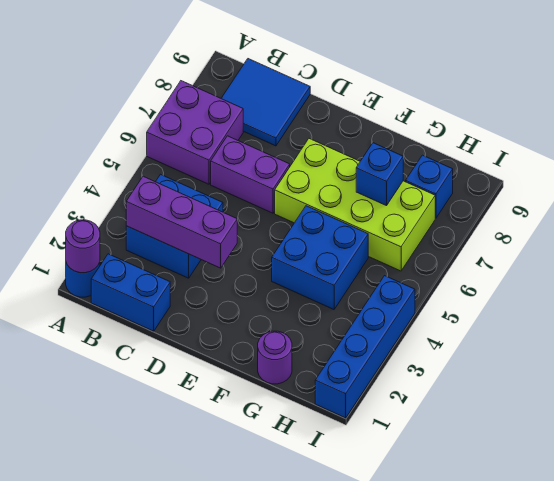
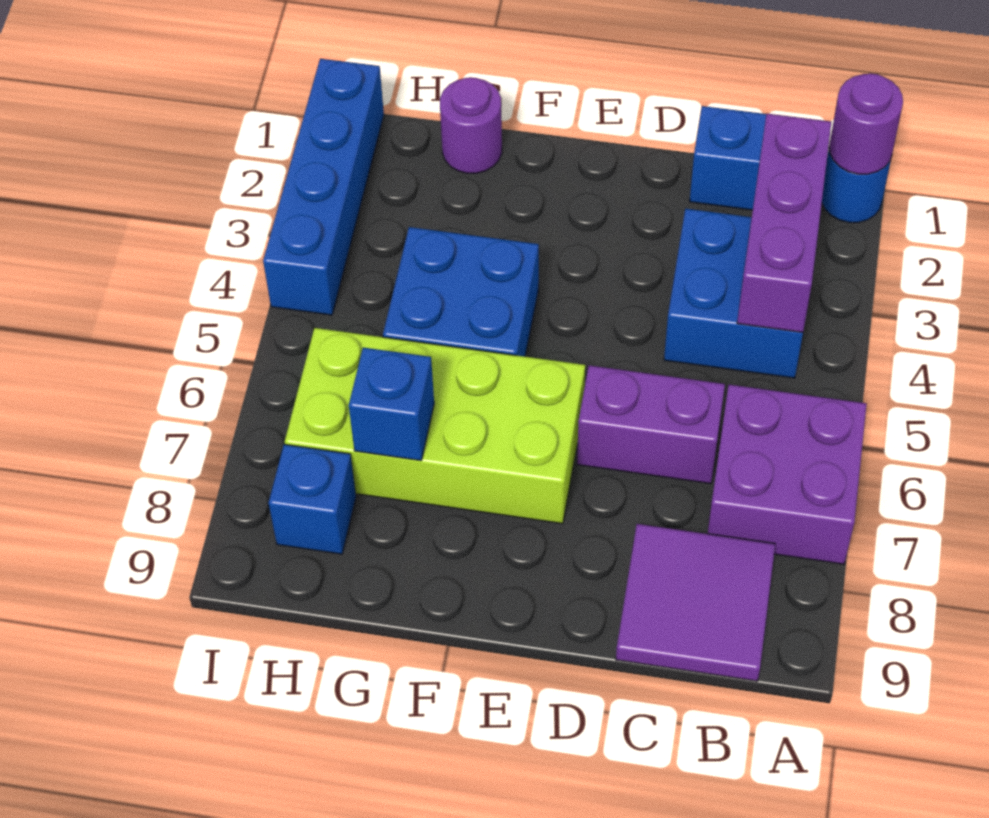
purple brick B3:D3 level 2 -> purple brick B2:B4 level 2
blue tile B8:C9 level 1 -> purple tile B8:C9 level 1

